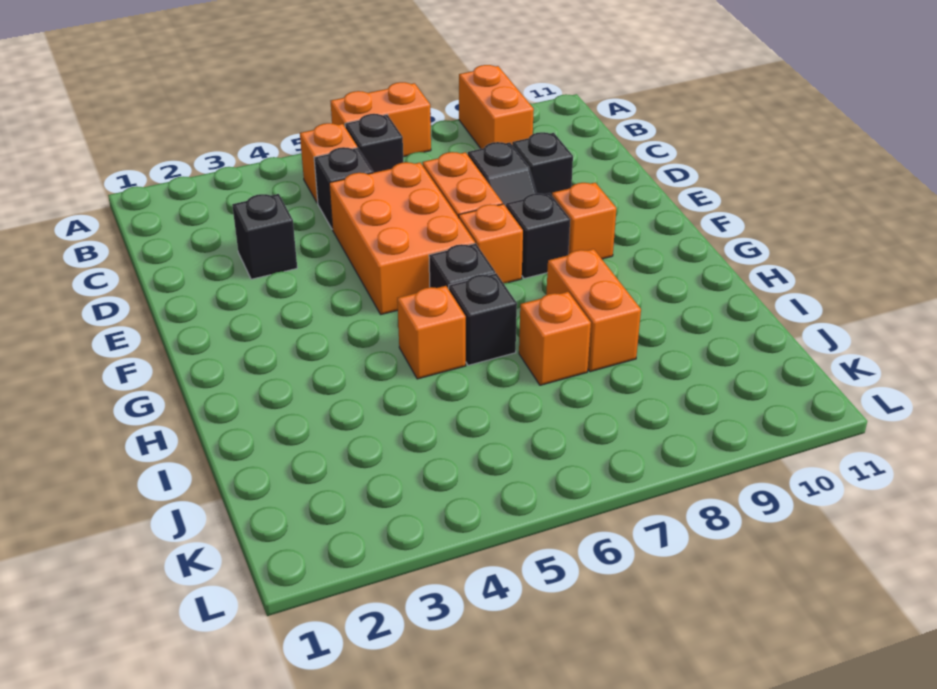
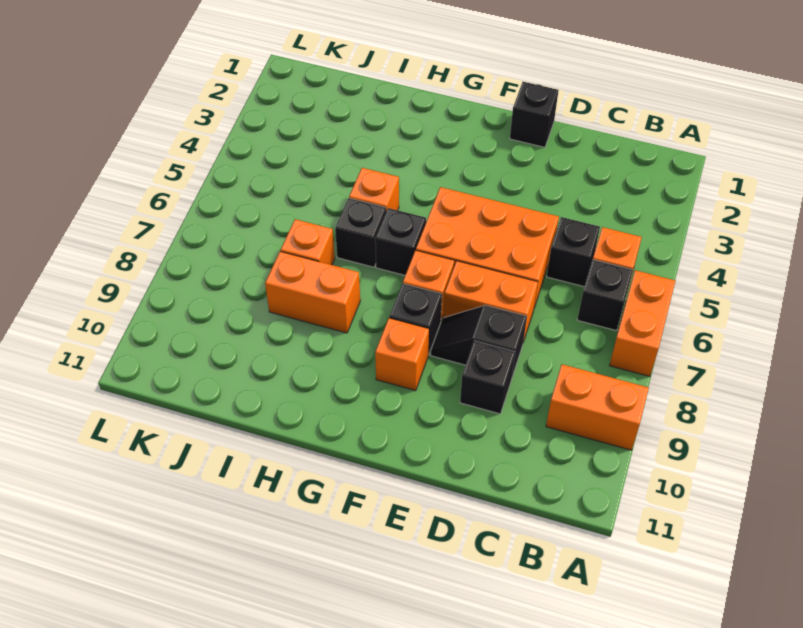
black brick D3 level 1 -> black brick E1 level 1

